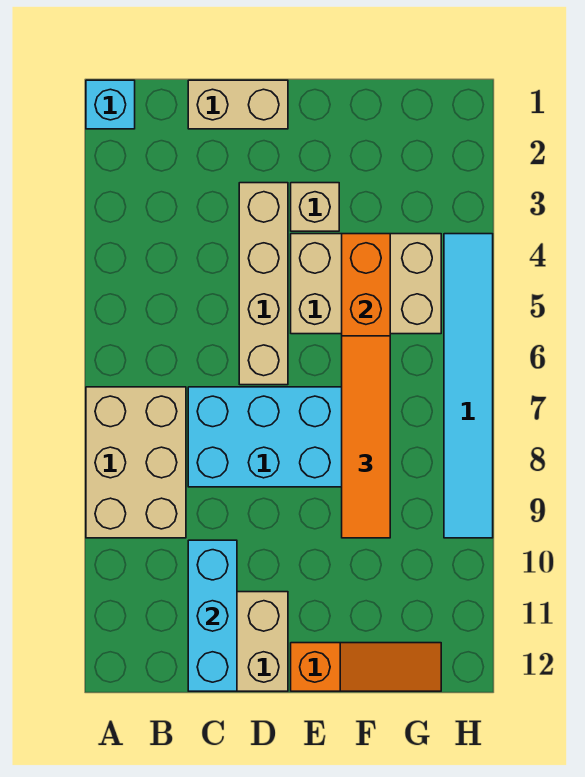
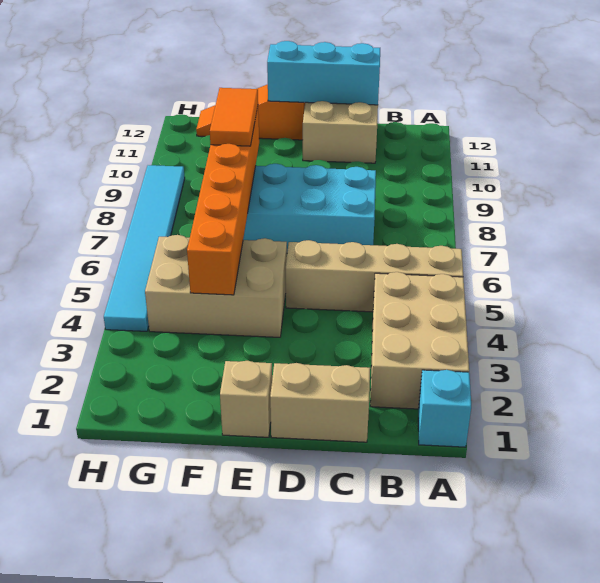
tan brick A7:B9 level 1 -> tan brick A2:B4 level 1
cyan brick C10:C12 level 2 -> cyan brick C12:E12 level 2
tan brick D3:D6 level 1 -> tan brick A5:D5 level 1
tan brick E3 level 1 -> tan brick E1 level 1
orange tile F6:F9 level 3 -> orange tile F8:F9 level 3

